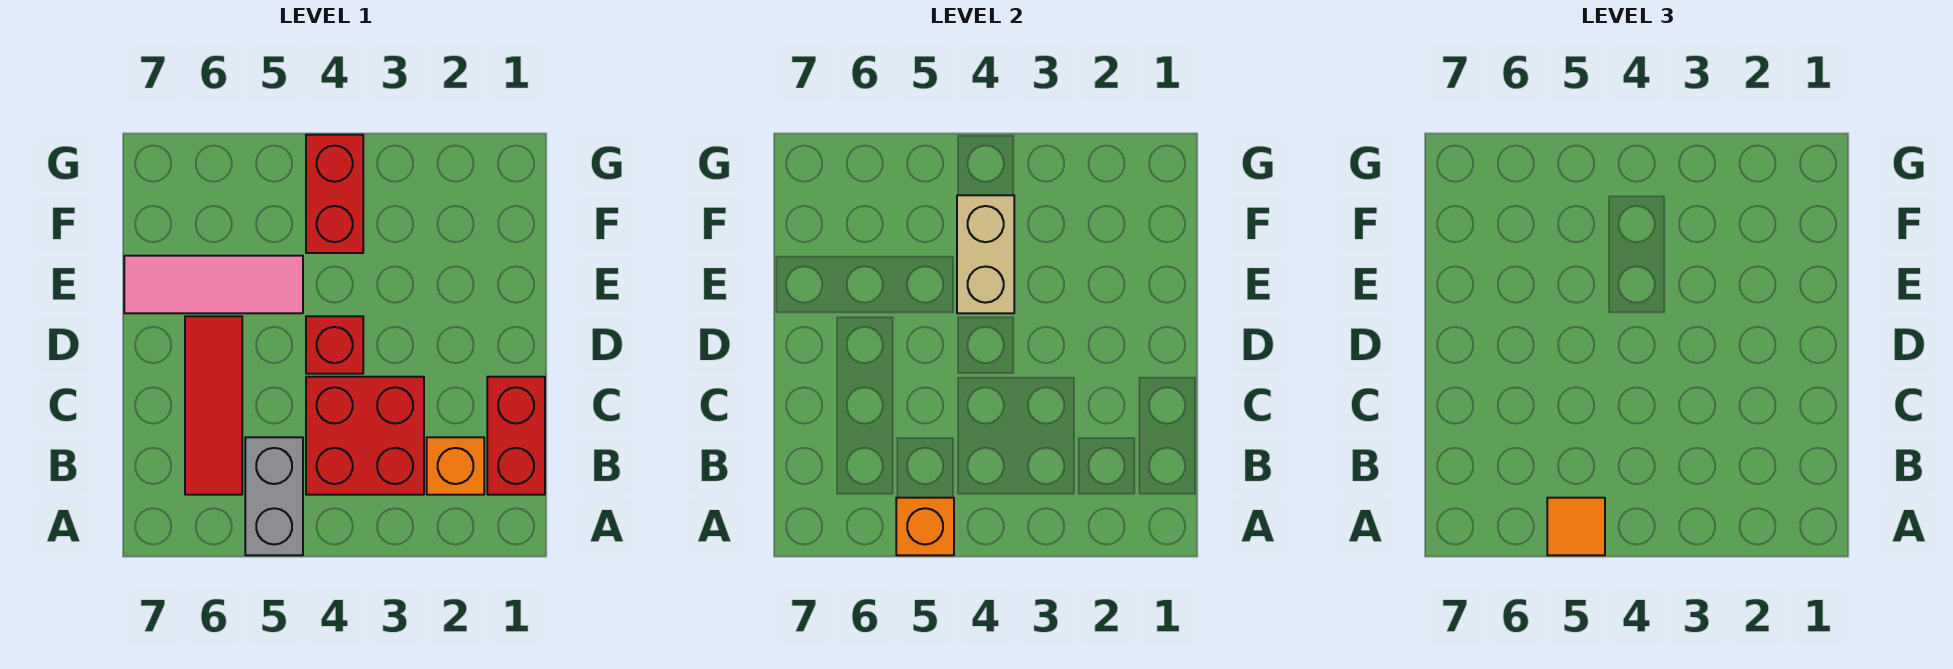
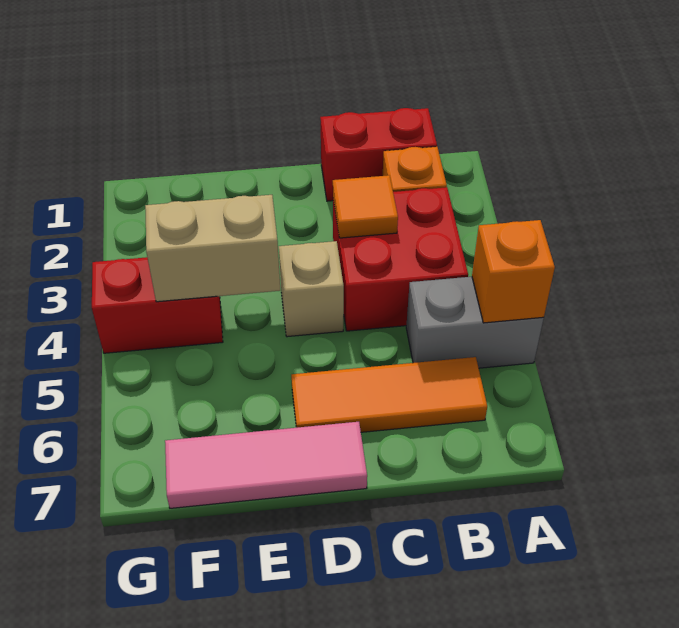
orange tile A5 level 3 -> orange tile C3 level 2
red tile B6:D6 level 1 -> orange tile B6:D6 level 1
red brick D4 level 1 -> tan brick D4 level 1
pink tile E5:E7 level 1 -> pink tile D7:F7 level 1

